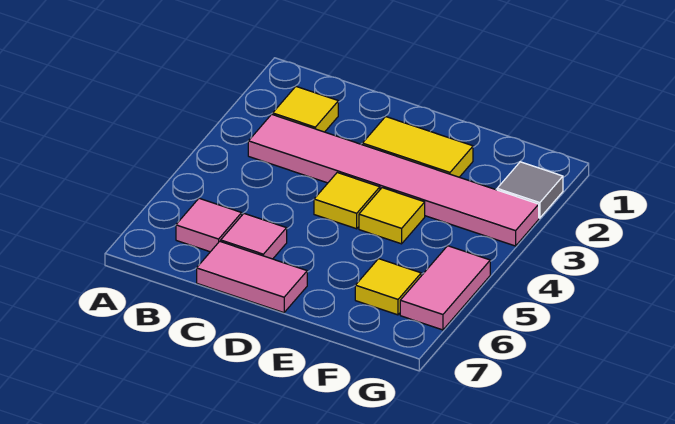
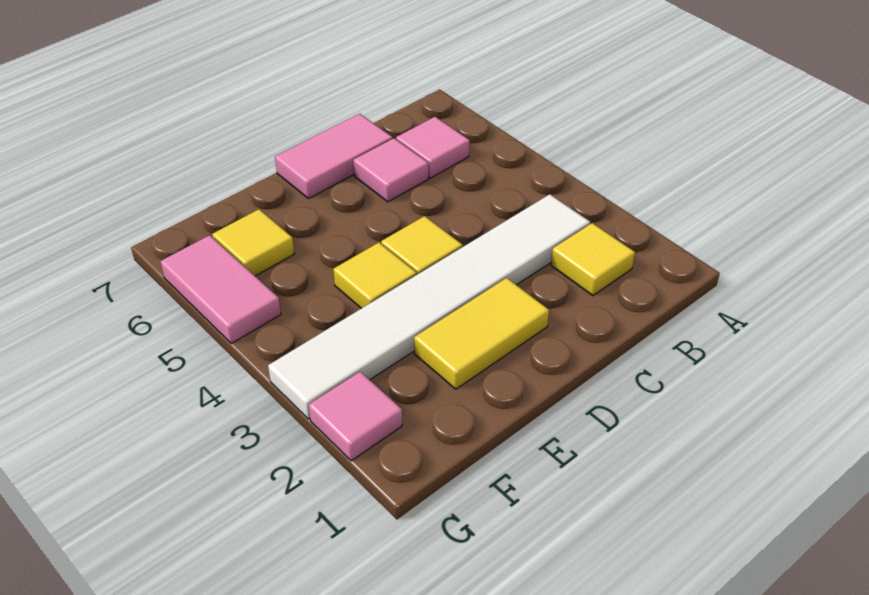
pink tile B3:G3 level 1 -> white tile B3:G3 level 1
grey tile G2 level 1 -> pink tile G2 level 1

